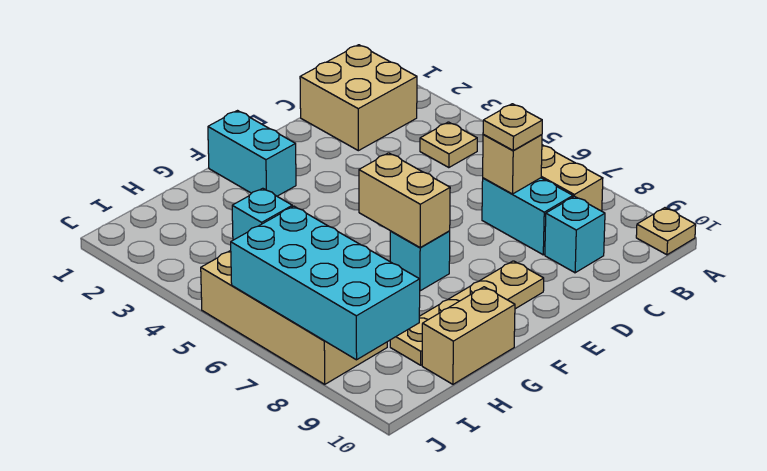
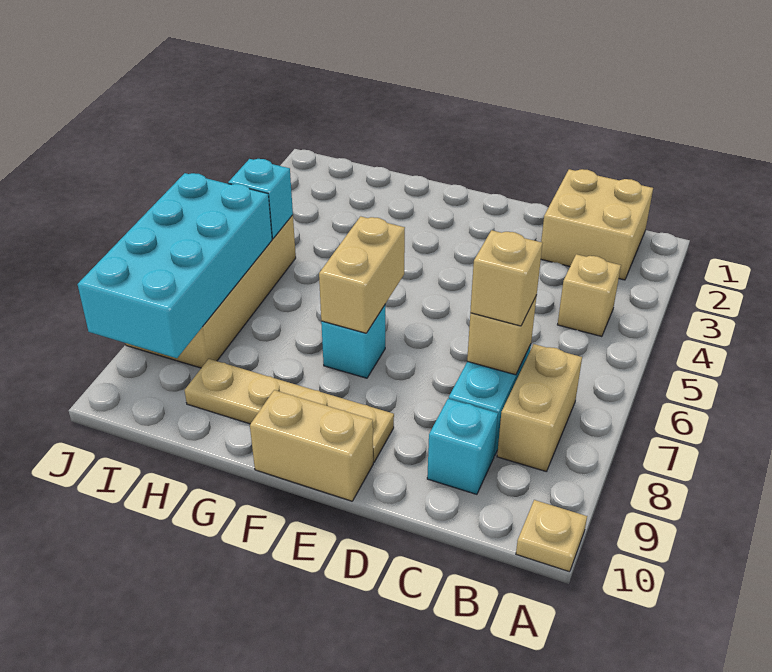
tan plate B4 level 1 -> tan brick B4 level 1
tan plate C7 level 3 -> tan brick C7 level 3
cyan brick F1:F2 level 1 -> none
tan brick G10:H10 level 1 -> tan brick E10:F10 level 1

